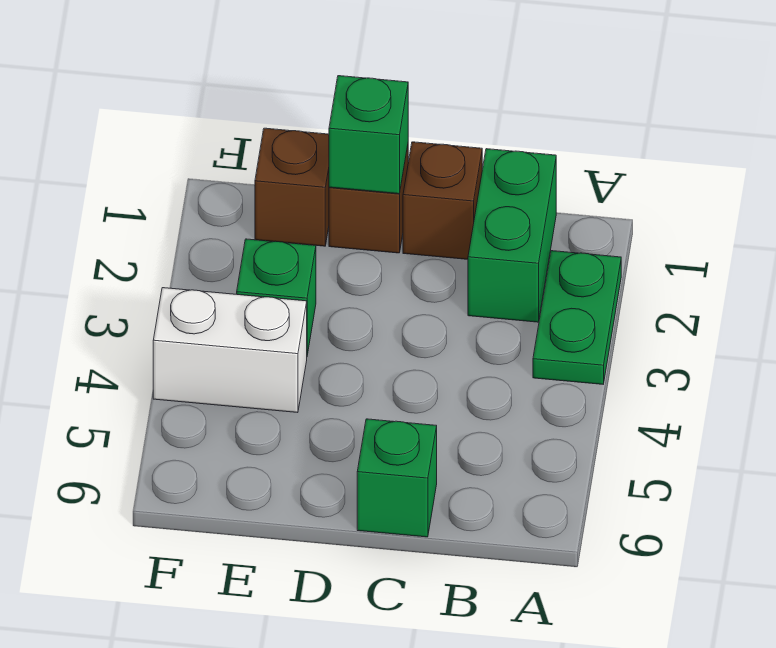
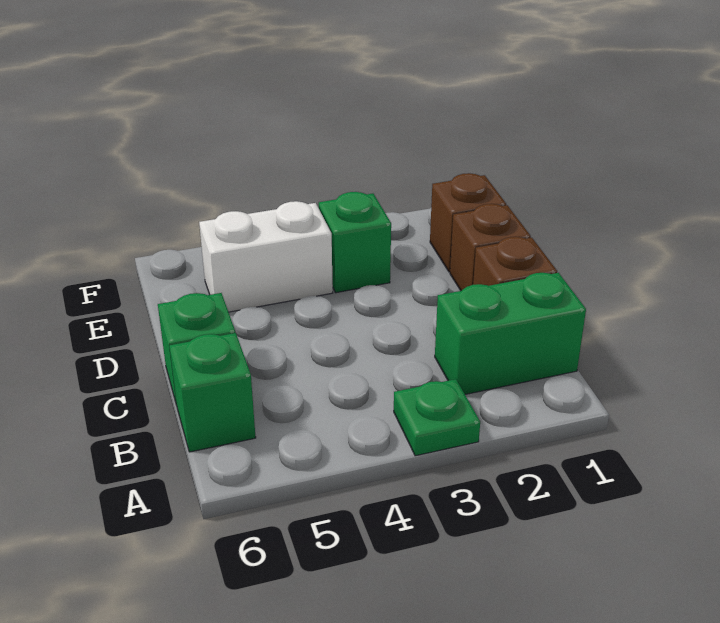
green plate A2:A3 level 1 -> green plate A3 level 1
green brick D1 level 2 -> green brick B6 level 1
white brick E4:F4 level 1 -> white brick E4:E5 level 1

